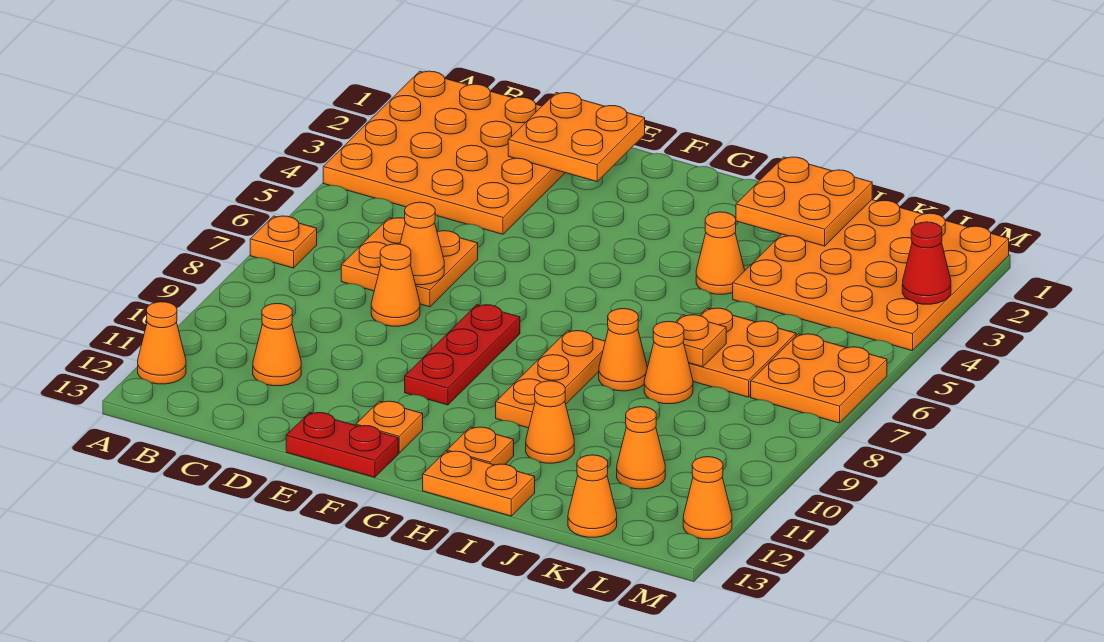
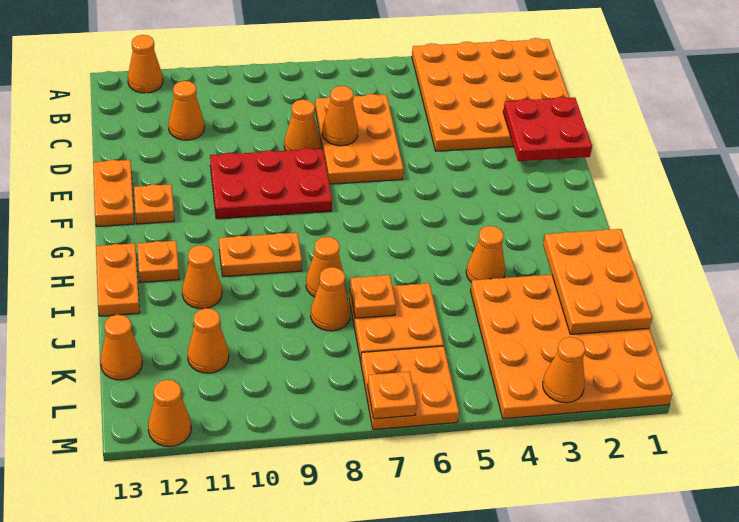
orange plate A7 level 1 -> orange plate M7 level 2
orange plate C6:D7 level 1 -> orange plate C6:E7 level 1
orange plate D1:E2 level 2 -> red plate D1:E2 level 2
red plate E13:F13 level 1 -> orange plate E13:F13 level 1
red plate F8:F10 level 1 -> red plate E8:F10 level 1
orange plate H8:H10 level 1 -> orange plate H9:H10 level 1
orange plate I1:J2 level 2 -> orange plate I1:K2 level 2
red cone M3 level 2 -> orange cone M3 level 2

